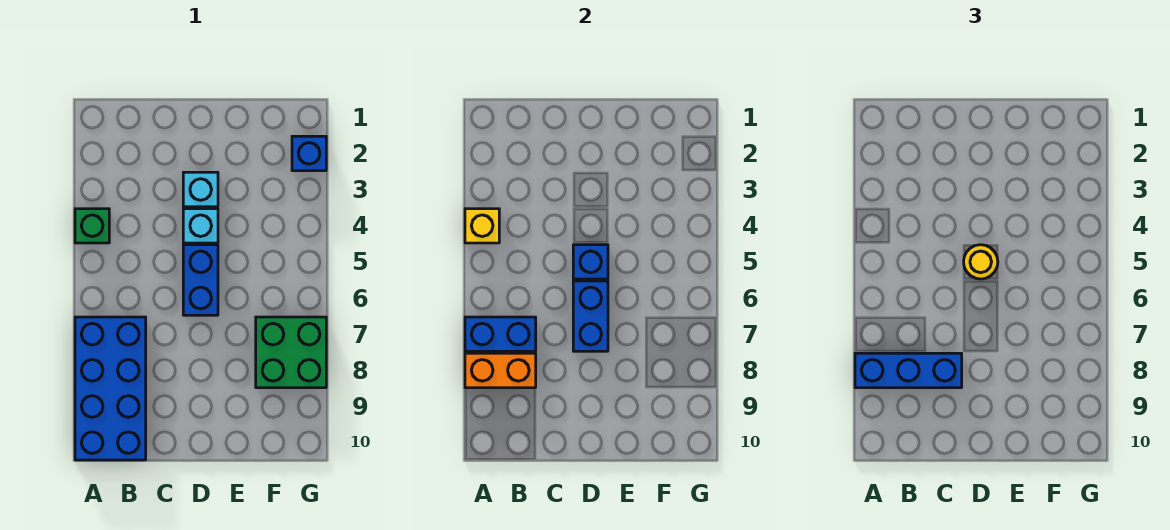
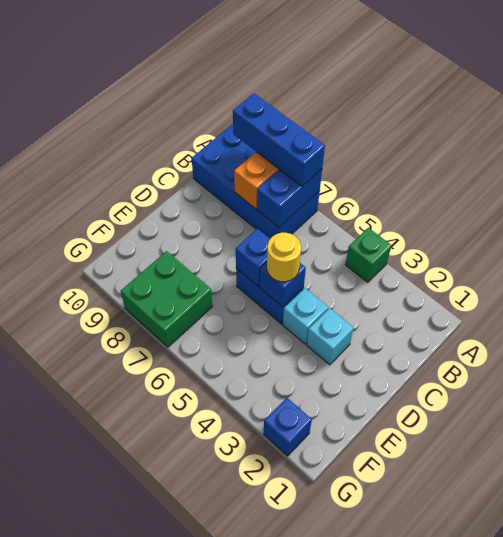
yellow brick A4 level 2 -> none
blue brick A8:C8 level 3 -> blue brick A7:A9 level 3
blue brick D6:D7 level 2 -> blue brick D6 level 2

